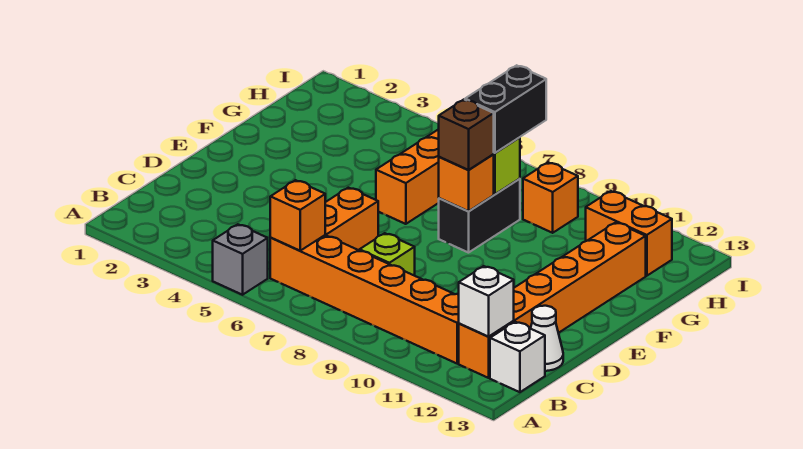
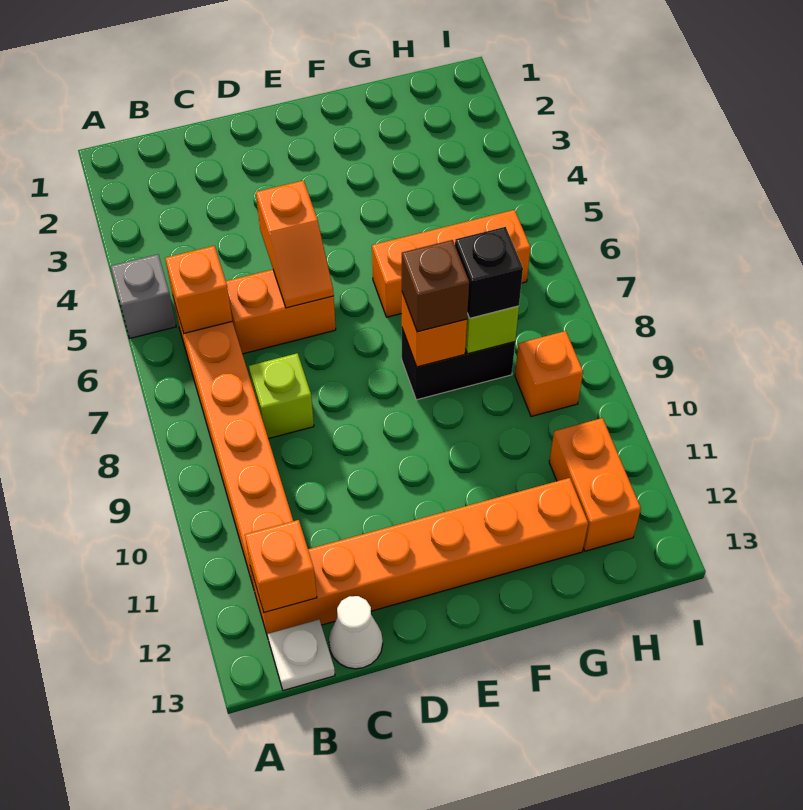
white brick B12 level 2 -> orange brick B12 level 2
white brick B13 level 1 -> white plate B13 level 1
none -> orange slope D5:D6 level 2 top 5
black brick G8:H8 level 3 -> black brick G8 level 3

